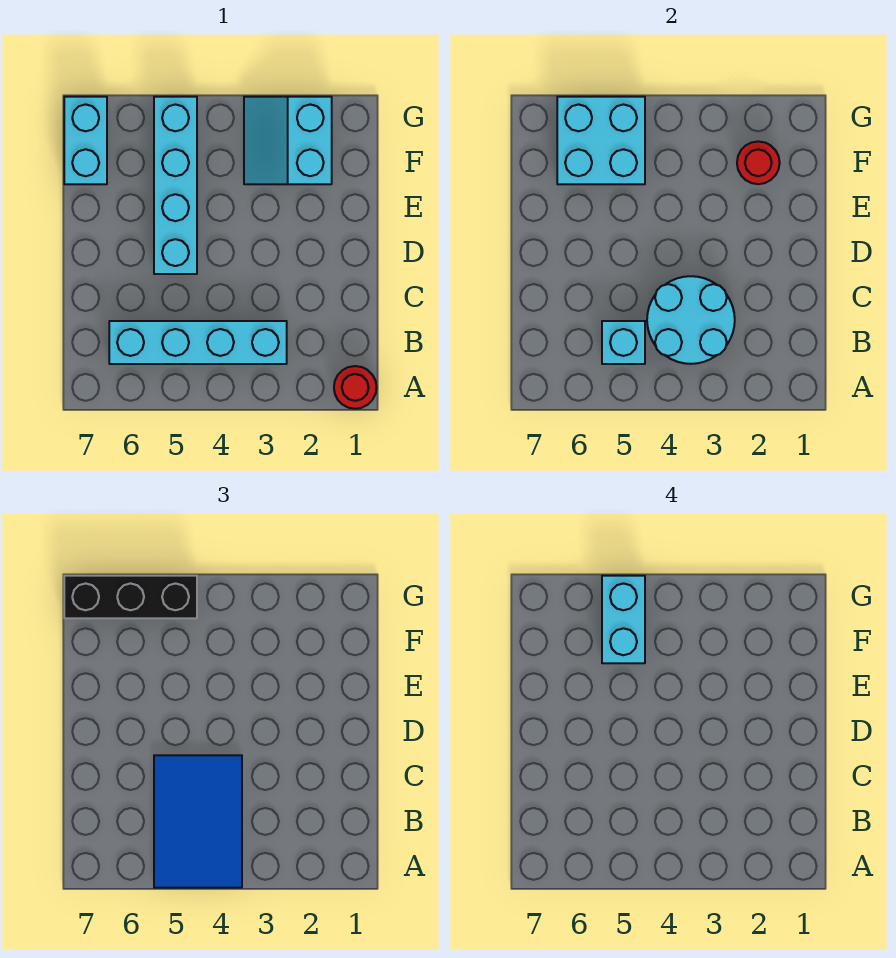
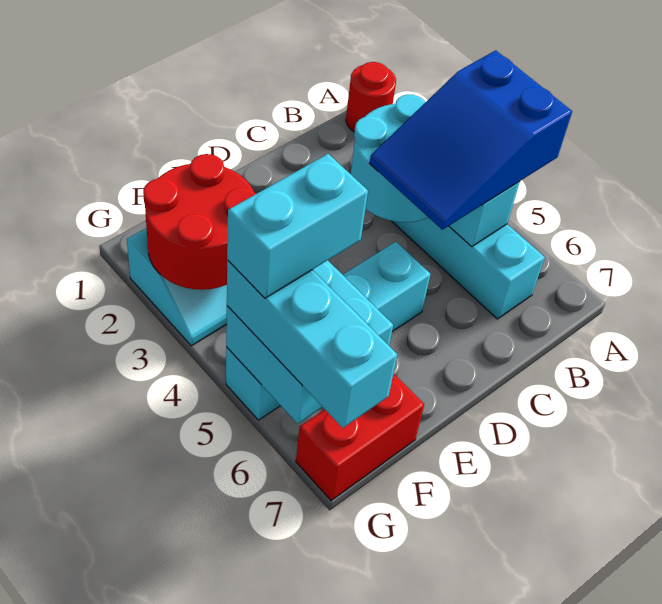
blue tile A4:C5 level 3 -> blue slope A4:C5 level 3 top A
red round brick F2 level 2 -> red round brick F2:G3 level 2
cyan brick F7:G7 level 1 -> red brick F7:G7 level 1
black brick G5:G7 level 3 -> cyan brick G5:G7 level 3

